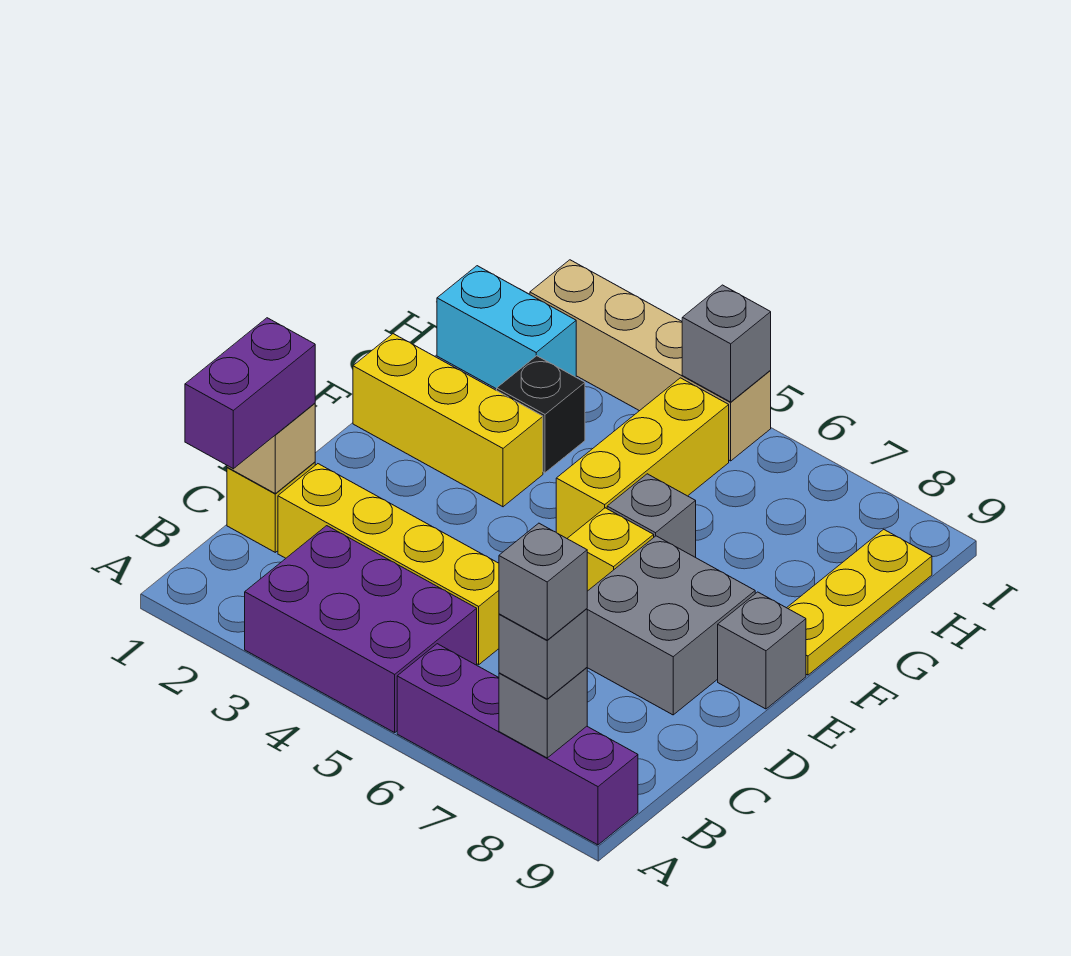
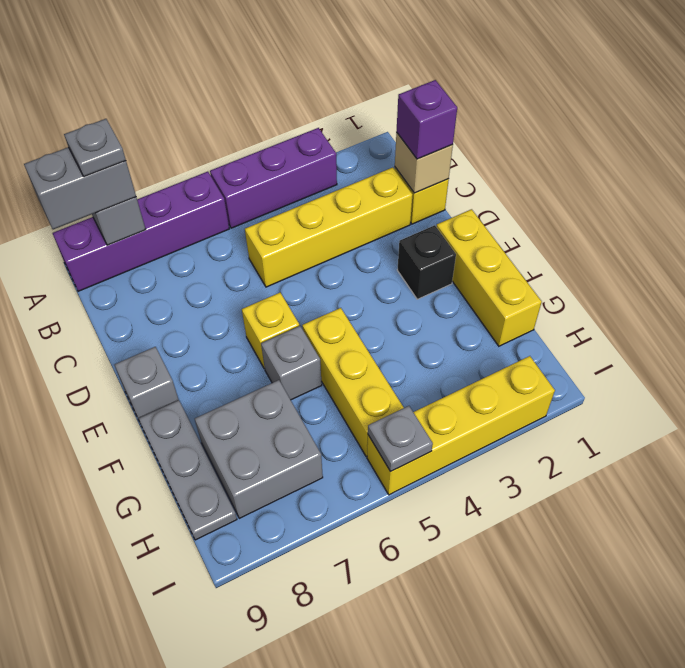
purple brick A3:B5 level 1 -> purple brick A3:A5 level 1
grey brick A8 level 3 -> grey brick A8:A9 level 3
grey brick A8 level 4 -> grey plate A8 level 4
purple brick B1:C1 level 3 -> purple brick C1 level 3
grey brick D7:E8 level 1 -> grey brick G7:H8 level 1
yellow brick F1:F3 level 1 -> yellow brick E1:G1 level 1
yellow plate F9:H9 level 1 -> grey plate F9:H9 level 1
black brick G3 level 1 -> black brick E2 level 1
cyan brick H1:H2 level 1 -> none
tan brick I2:I5 level 1 -> yellow brick I2:I5 level 1
grey brick I5 level 2 -> grey plate I5 level 2

